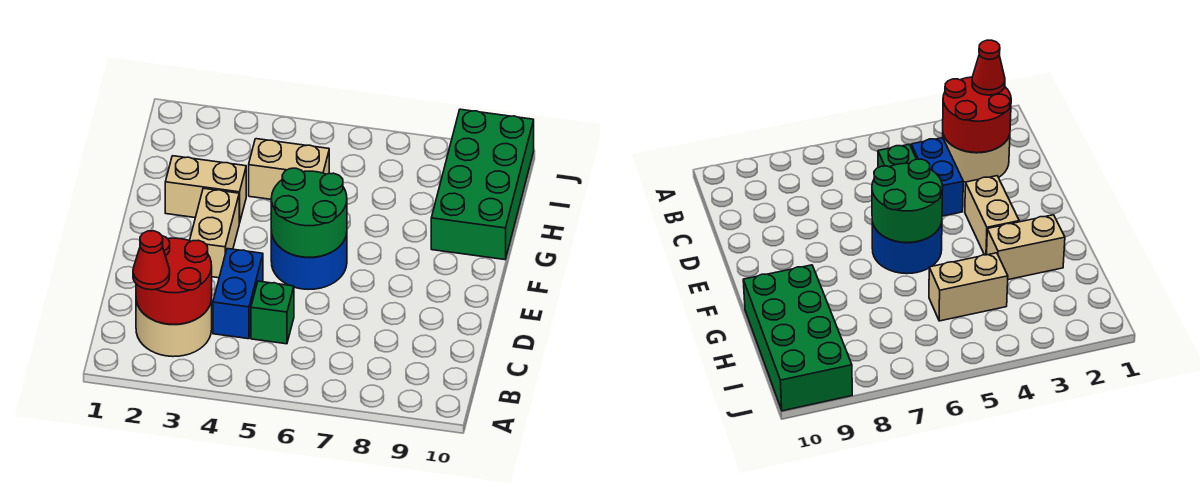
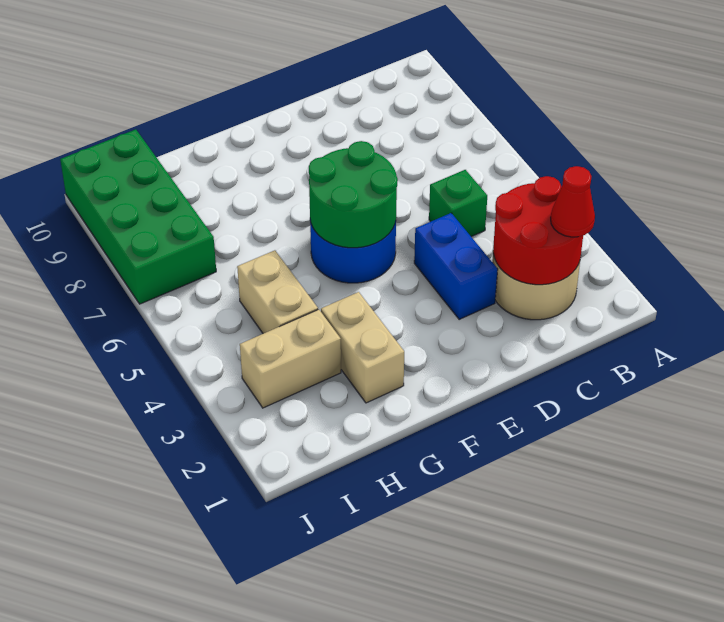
blue brick C4:D4 level 1 -> blue brick D3:D4 level 1
tan brick E3:F3 level 1 -> tan brick H3:I3 level 1
green brick G9:J10 level 1 -> green brick I7:J10 level 1

